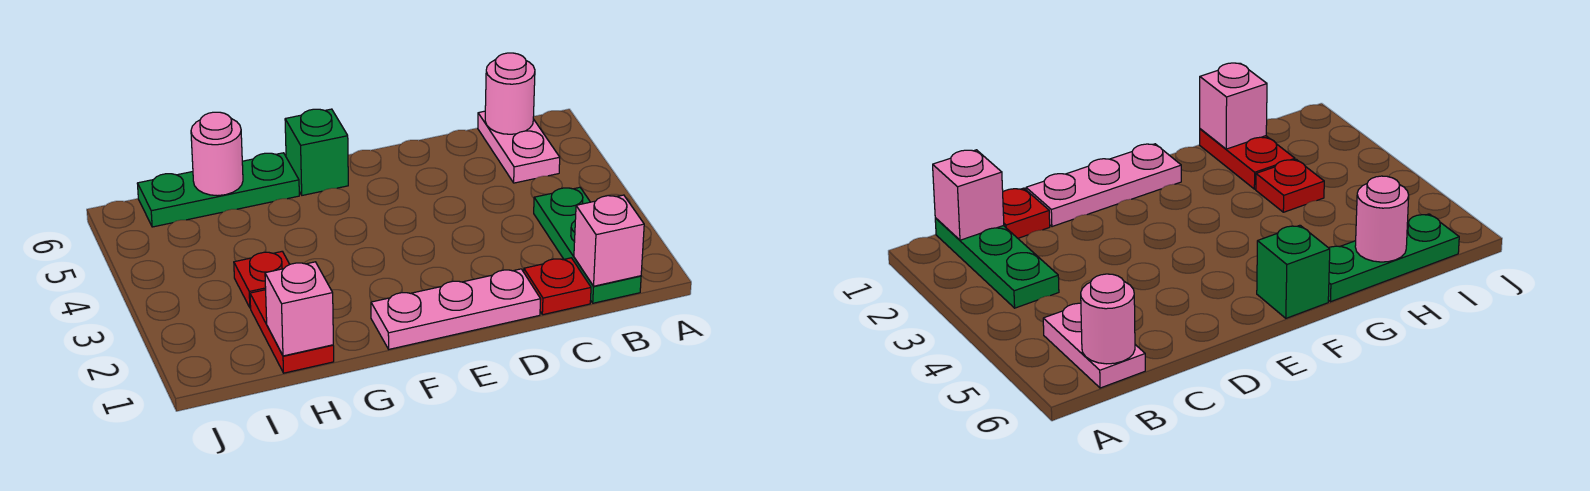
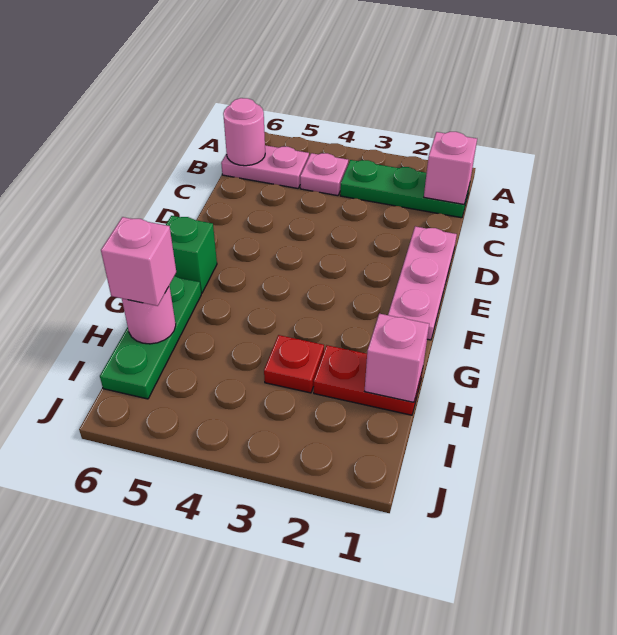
none -> pink plate B4 level 1
red plate C1 level 1 -> none
none -> pink brick H6 level 3

